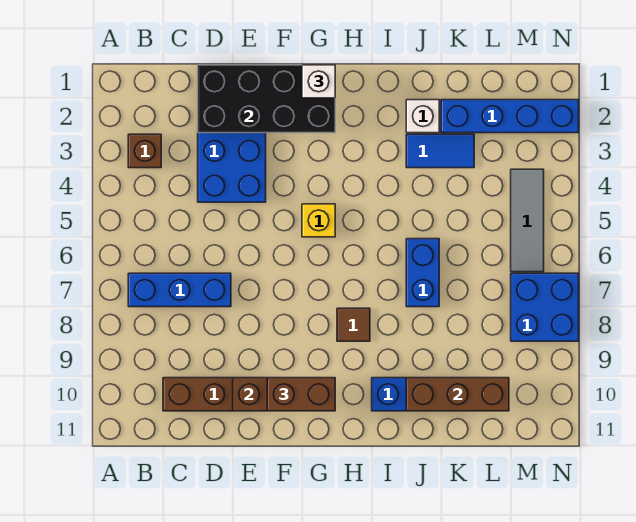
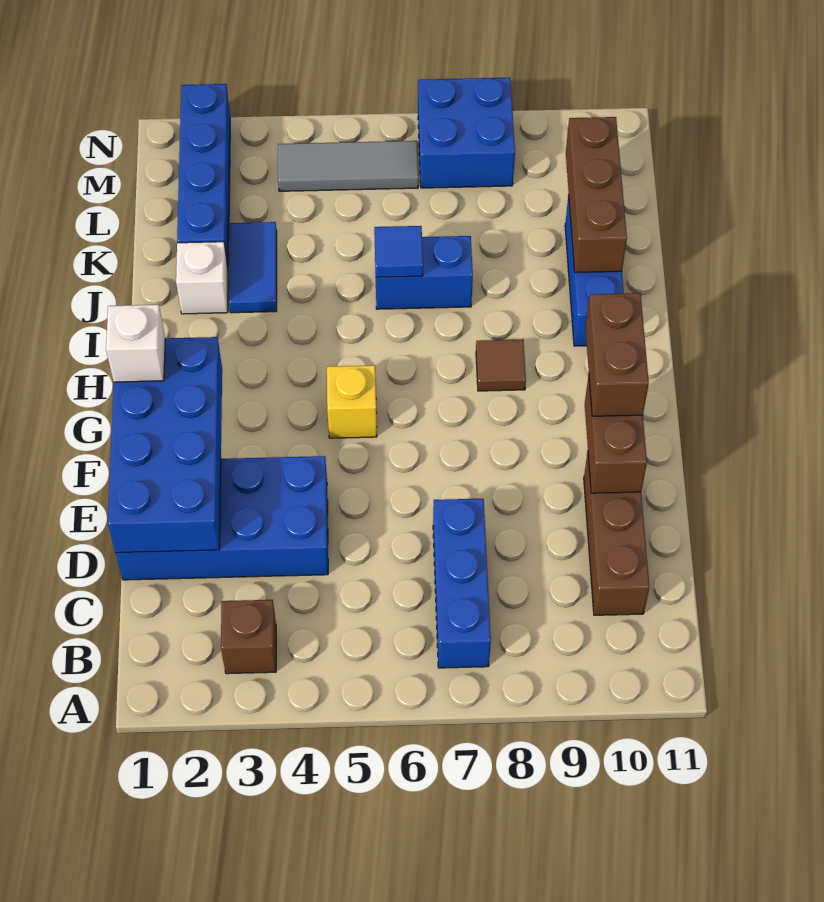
black brick D1:G2 level 2 -> blue brick D1:G2 level 2
none -> blue tile J6 level 2

